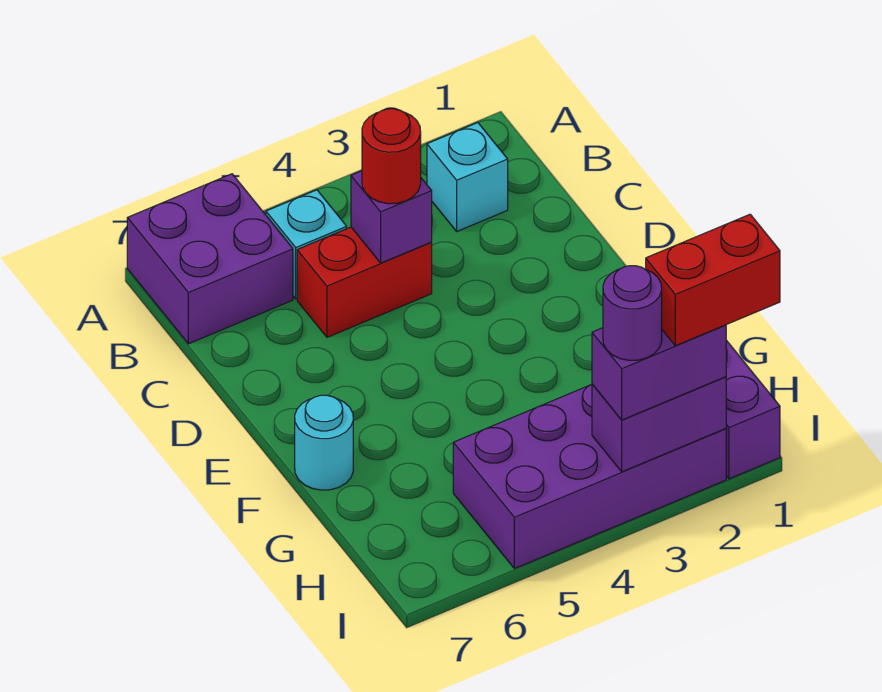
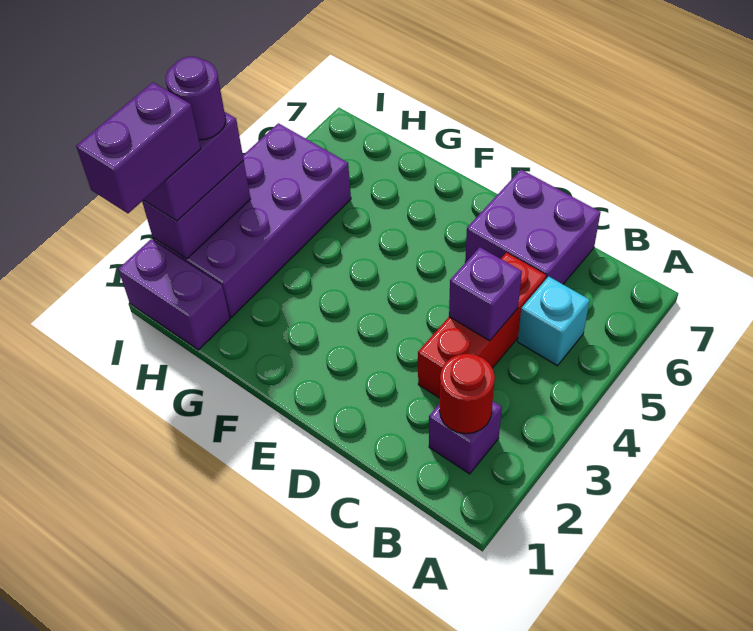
purple brick A6:B7 level 1 -> purple brick C6:D7 level 1
cyan brick B2 level 1 -> purple brick B2 level 1
red brick C4:C5 level 1 -> red brick C3:C5 level 1
red round brick C4 level 3 -> red round brick B2 level 2
cyan round brick F7 level 1 -> none
red brick I1:I2 level 4 -> purple brick I1:I2 level 4

